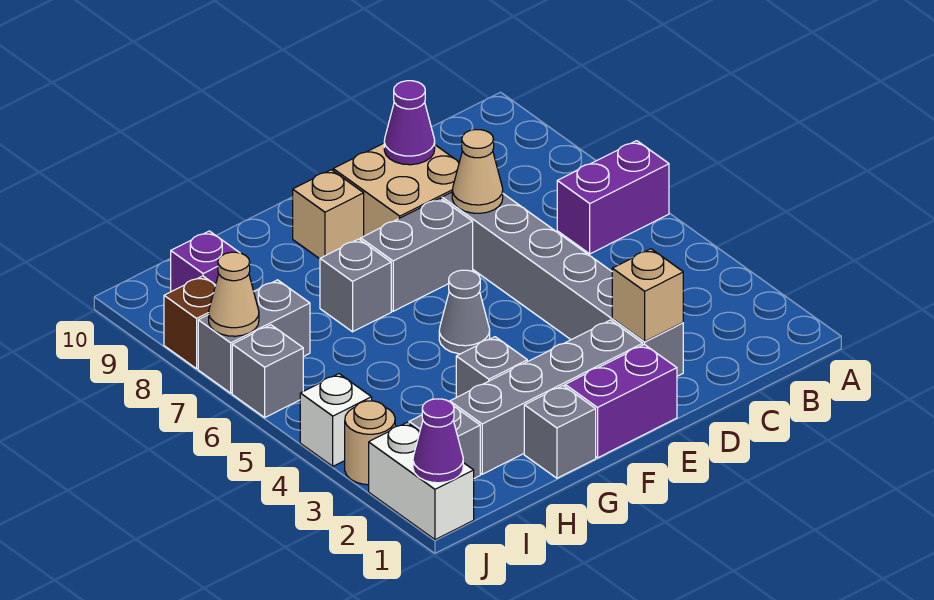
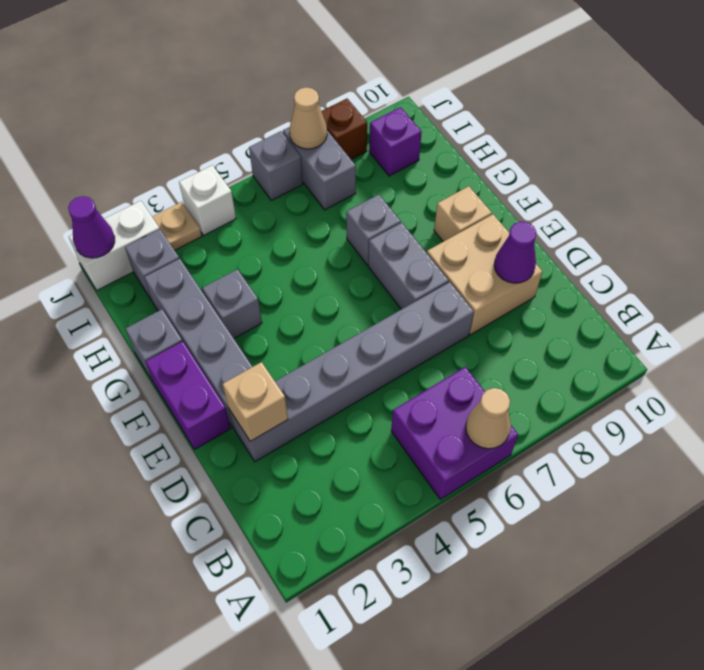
purple brick A6:B6 level 1 -> purple brick A5:B6 level 1
tan cone D7 level 2 -> tan cone A6 level 2
grey cone F5 level 1 -> none
tan round brick J3 level 1 -> tan plate J3 level 1

